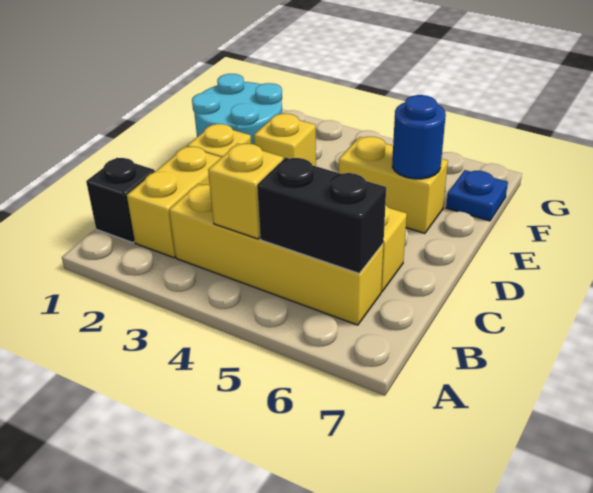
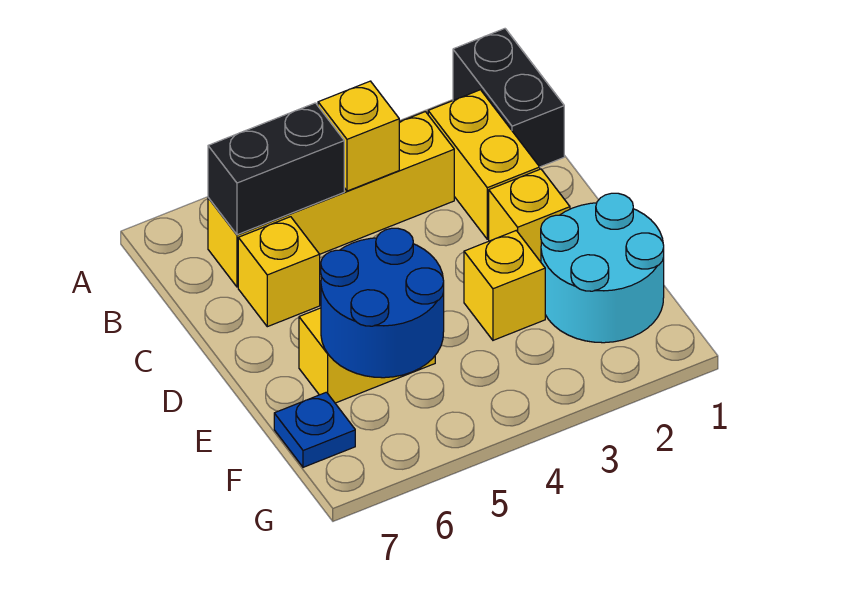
black brick B1 level 1 -> black brick A1:B1 level 1
blue round brick E6 level 2 -> blue round brick E5:F6 level 2

